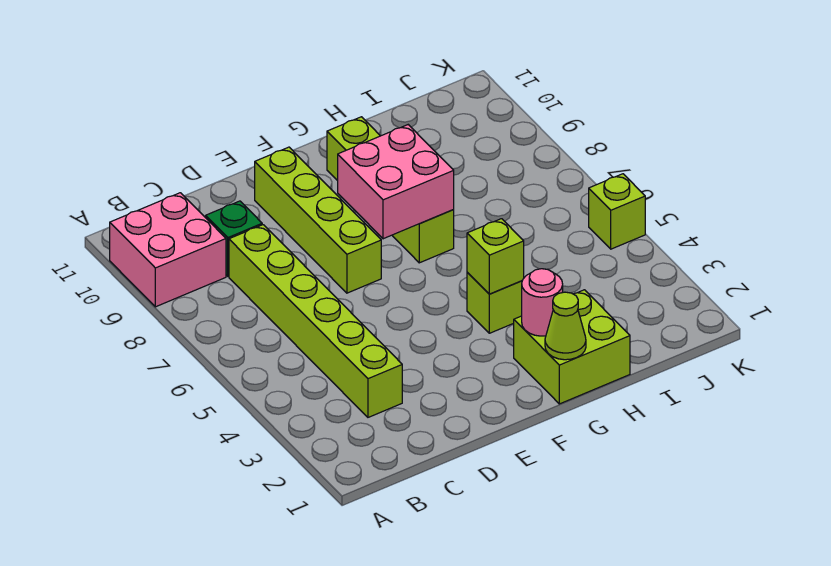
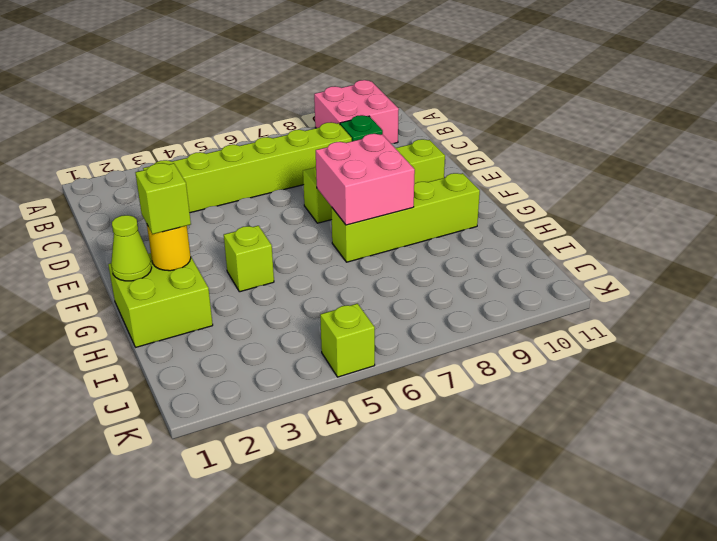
pink round brick G2 level 2 -> yellow round brick G2 level 2
lime brick G4 level 2 -> lime brick G2 level 3

